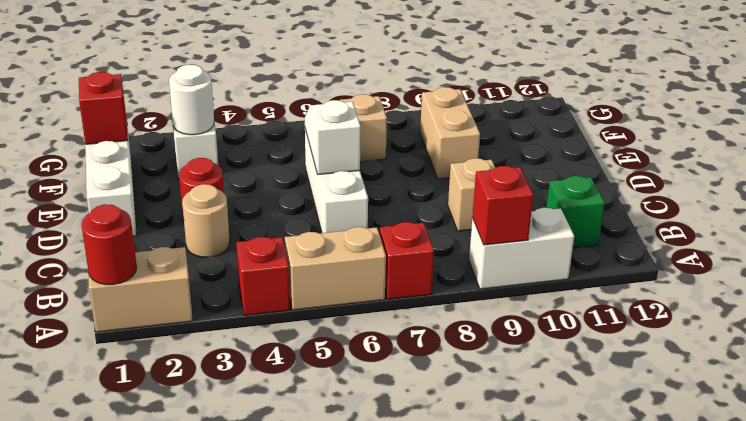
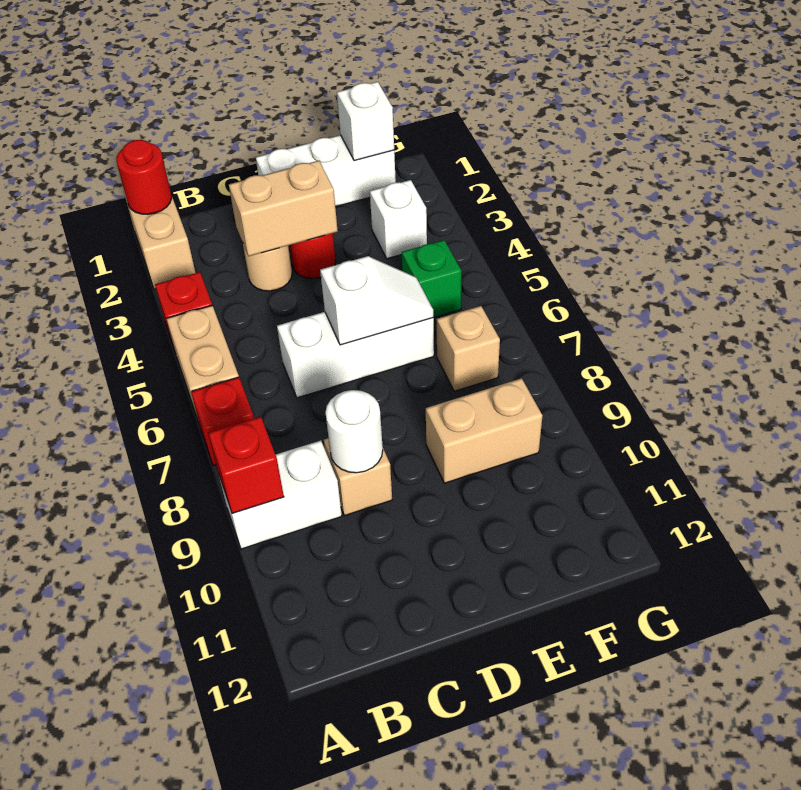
white brick A9:A10 level 1 -> white brick A9:B9 level 1
green brick B11 level 1 -> green brick F5 level 1
none -> tan brick C3:D3 level 2
red brick F1 level 2 -> white brick F1 level 2
white round brick F3 level 2 -> white round brick C9 level 2

